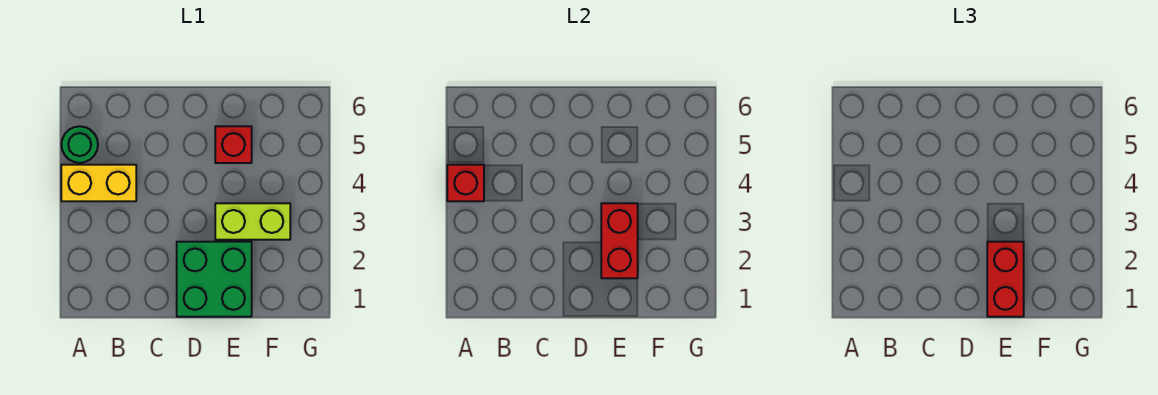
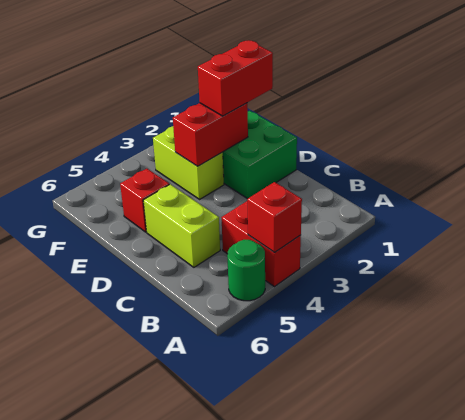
yellow brick A4:B4 level 1 -> red brick A4:B4 level 1
none -> lime brick C5:D5 level 1

